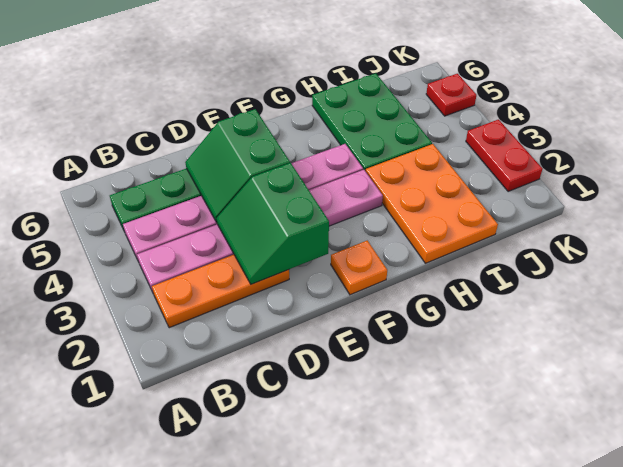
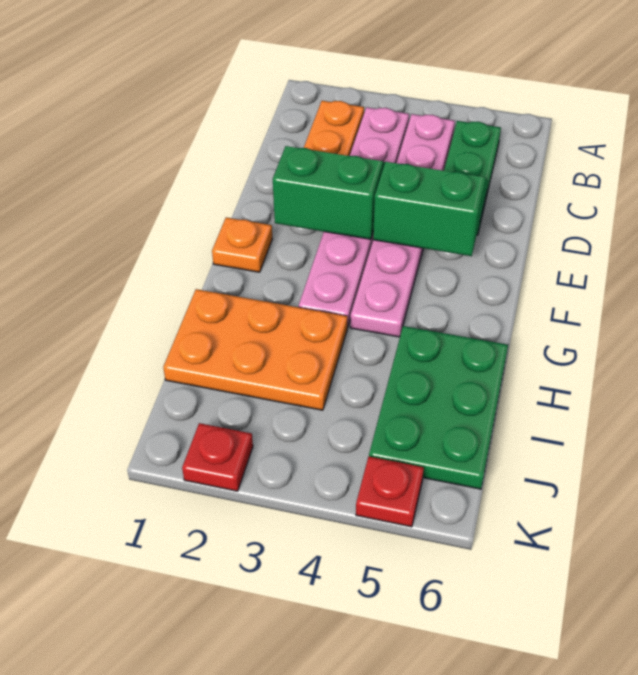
green plate H4:I6 level 1 -> green plate H5:J6 level 1
red plate K2:K3 level 1 -> red plate K2 level 1

